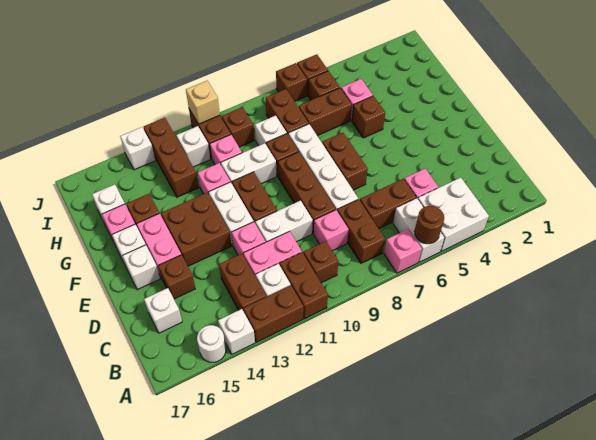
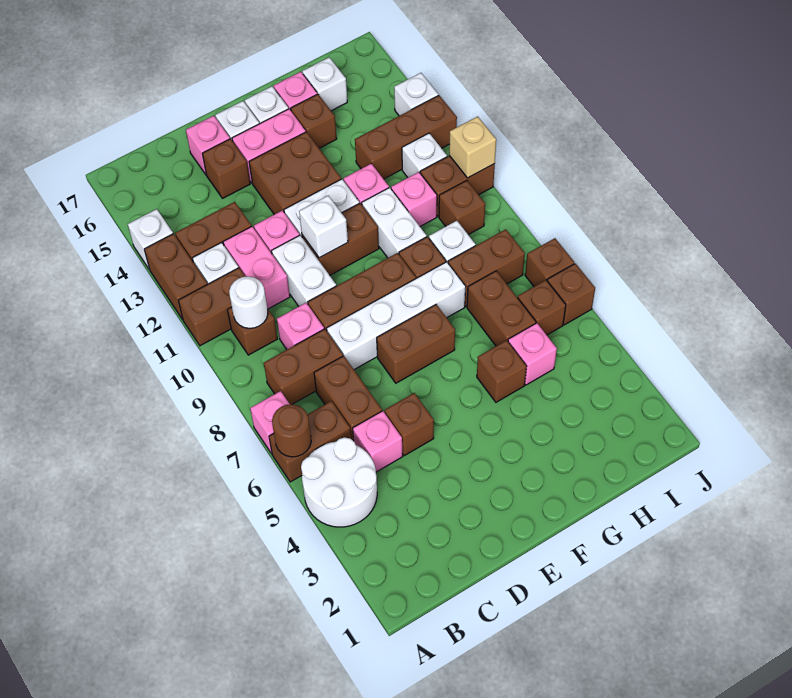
white brick A4:B5 level 1 -> white round brick A4:B5 level 1
white brick A6:B6 level 1 -> brown brick A6:B6 level 1
white round brick A15 level 1 -> white round brick B10 level 2
white brick C16 level 1 -> white brick E11 level 2
none -> brown brick D5 level 1
none -> pink brick D16 level 1

